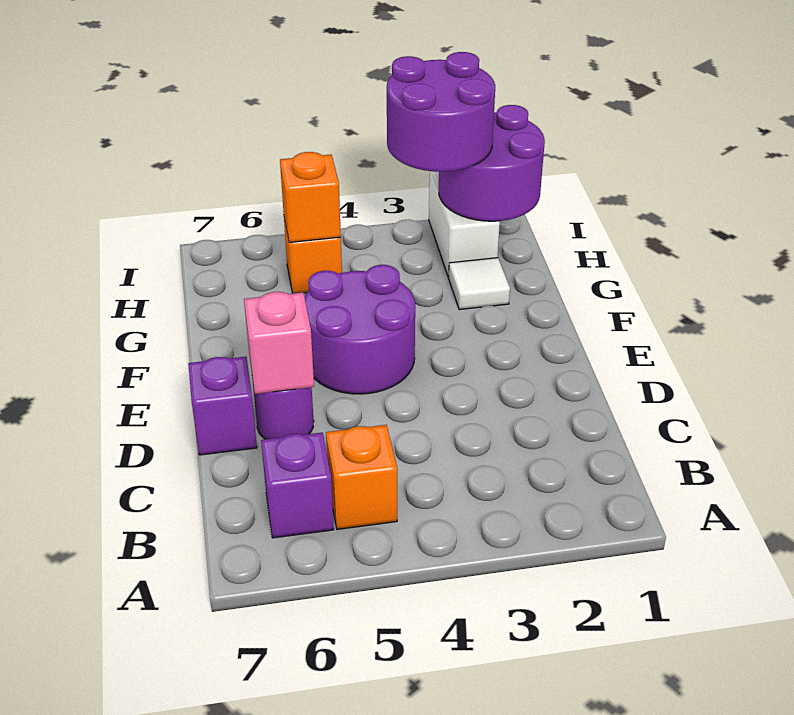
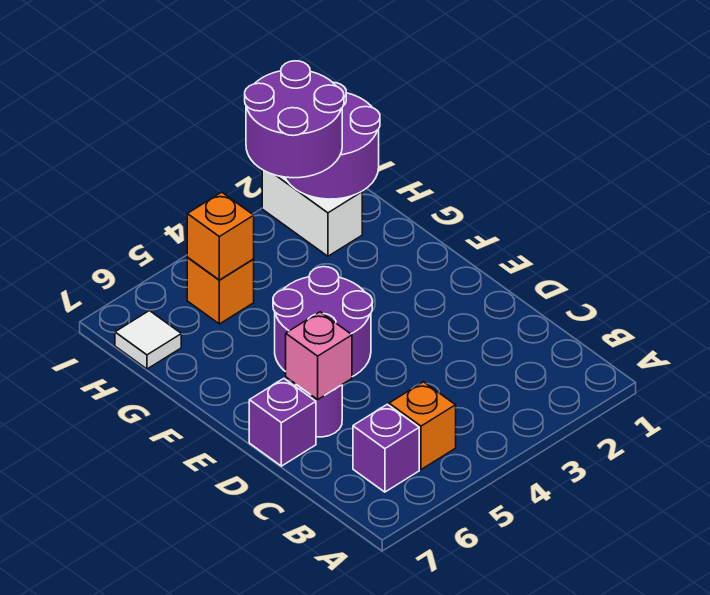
white tile G2 level 1 -> white tile H7 level 1

